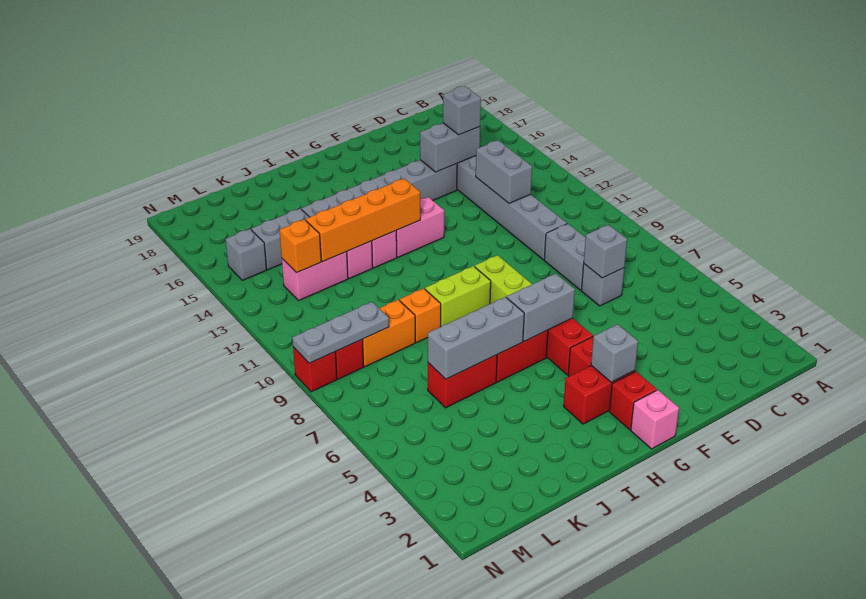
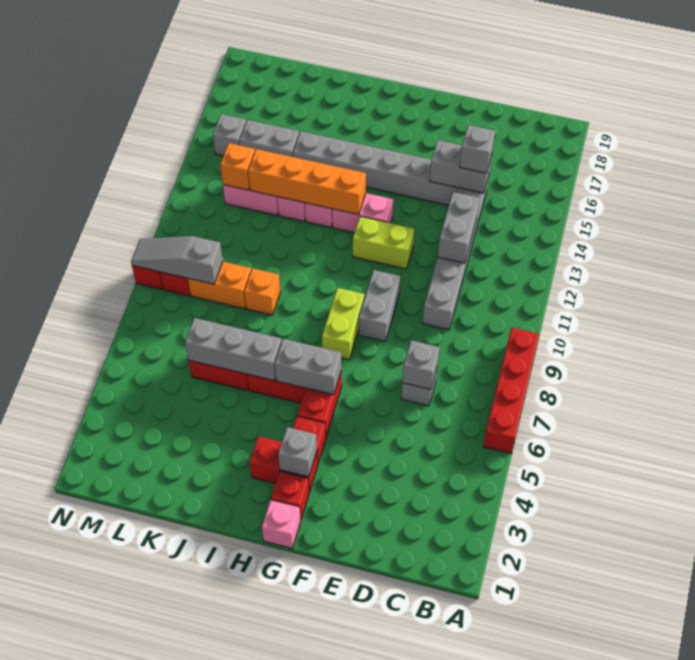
none -> red brick A6:A9 level 1
grey brick D8:D9 level 1 -> grey brick F9:F10 level 1
lime brick H9:I9 level 1 -> lime brick F12:G12 level 1
grey plate L9:N9 level 2 -> grey slope L9:N9 level 2 top L

